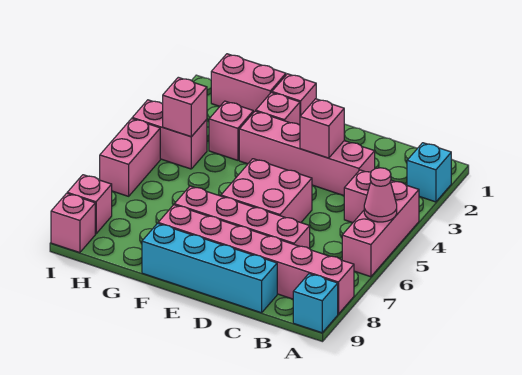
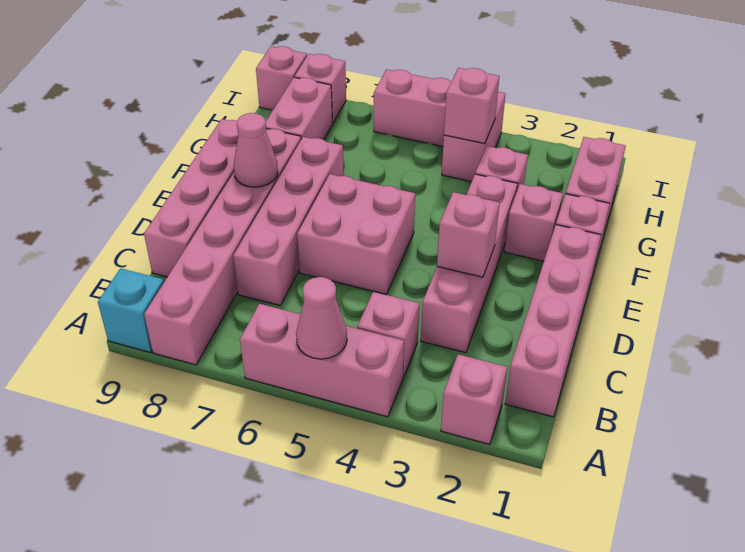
cyan brick A2 level 1 -> pink brick A2 level 1
none -> pink brick B1:E1 level 1
cyan brick C9:F9 level 1 -> pink brick C9:F9 level 1
none -> pink cone E8 level 2
none -> pink brick G8:H8 level 1

